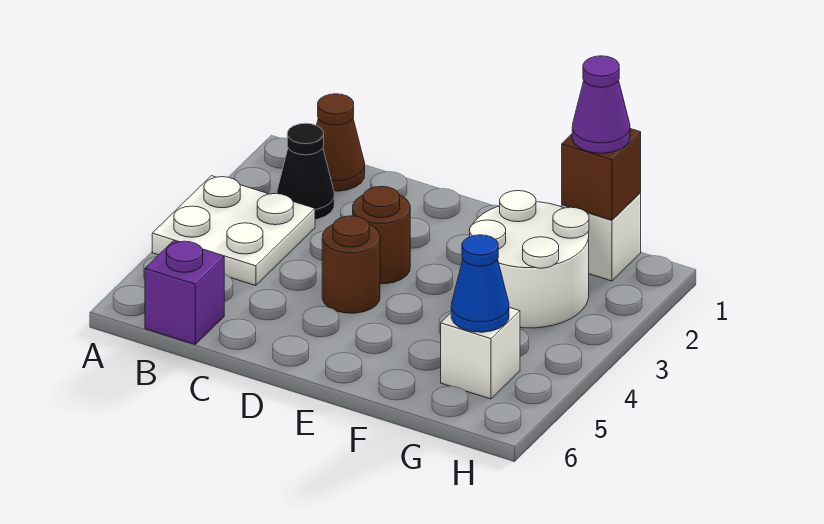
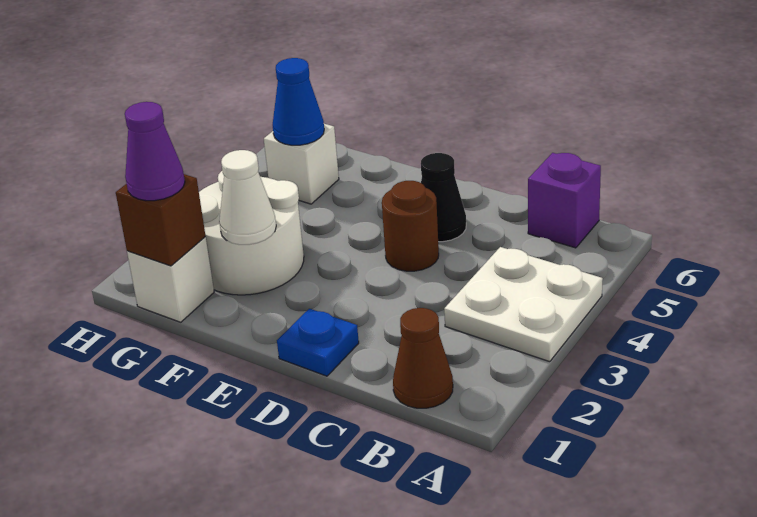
black cone B2 level 1 -> black cone D5 level 1
none -> blue plate D1 level 1
brown round brick D3 level 1 -> none
none -> white cone F2 level 2

